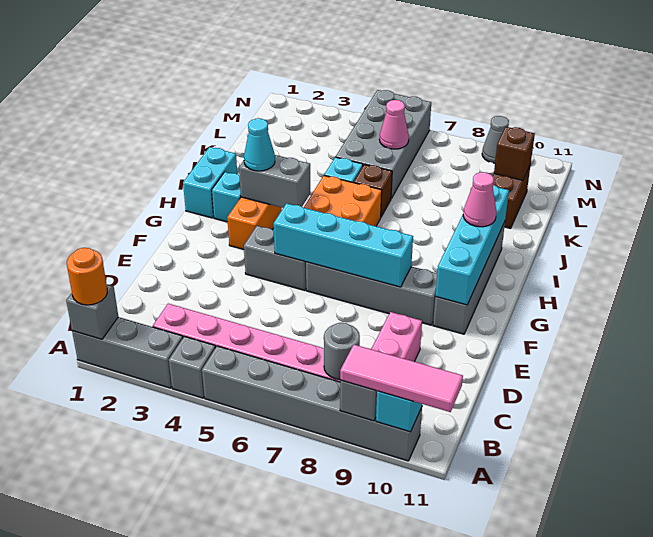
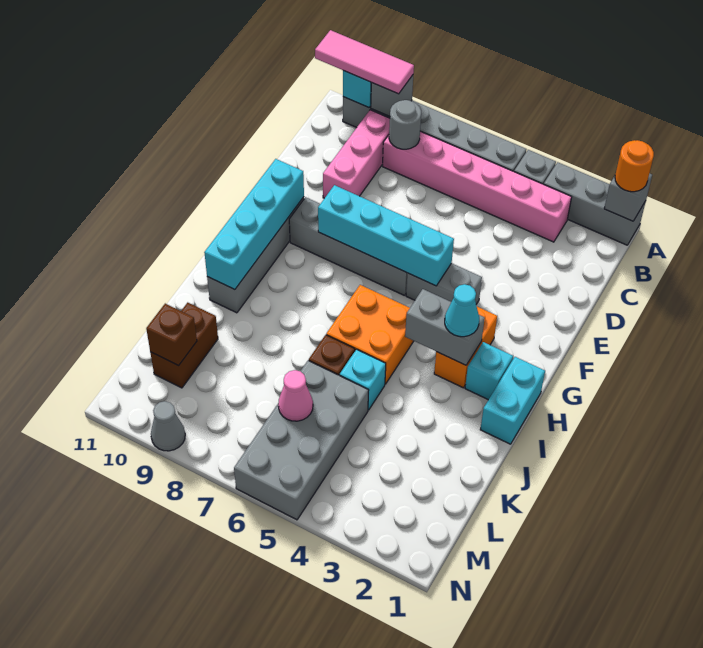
pink cone H10 level 3 -> none

